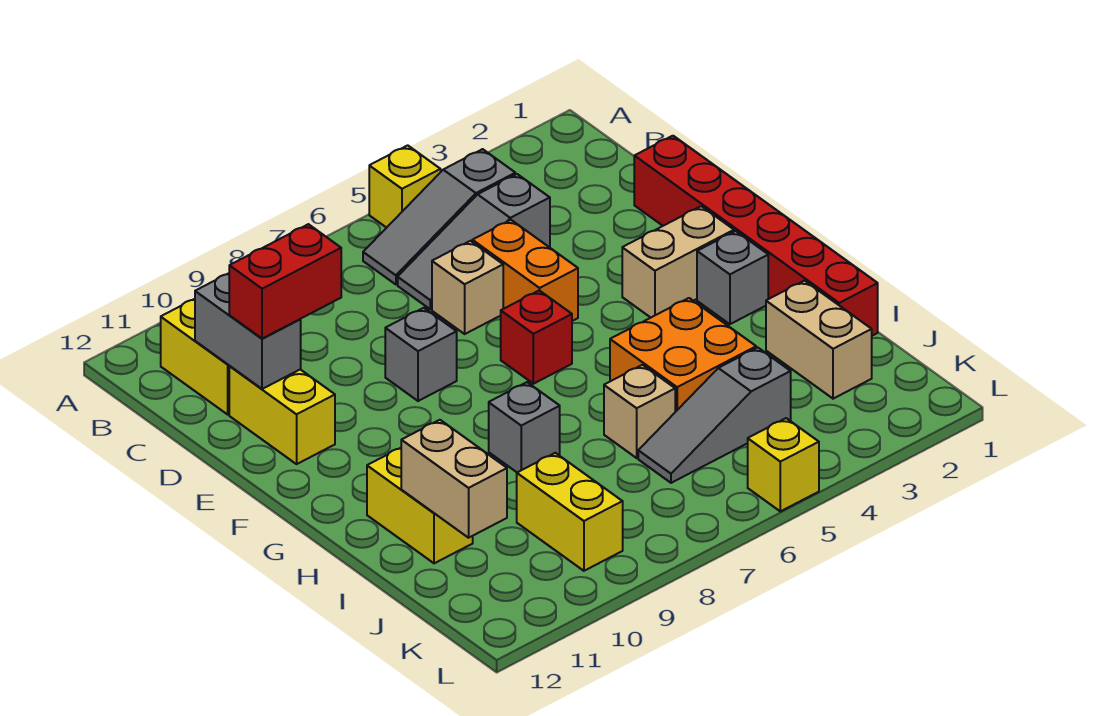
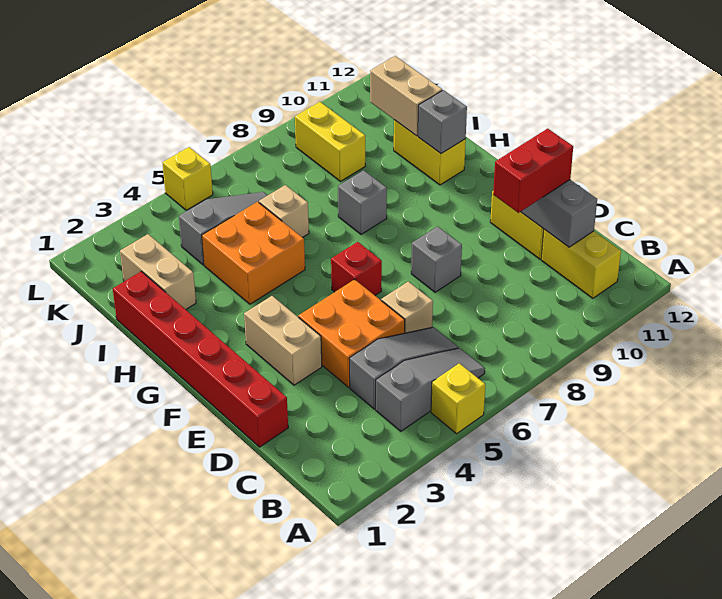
orange brick D5:E5 level 1 -> orange brick D4:E5 level 1
tan brick F2:F3 level 1 -> tan brick E3:F3 level 1
grey brick G2 level 1 -> grey brick H11 level 2

